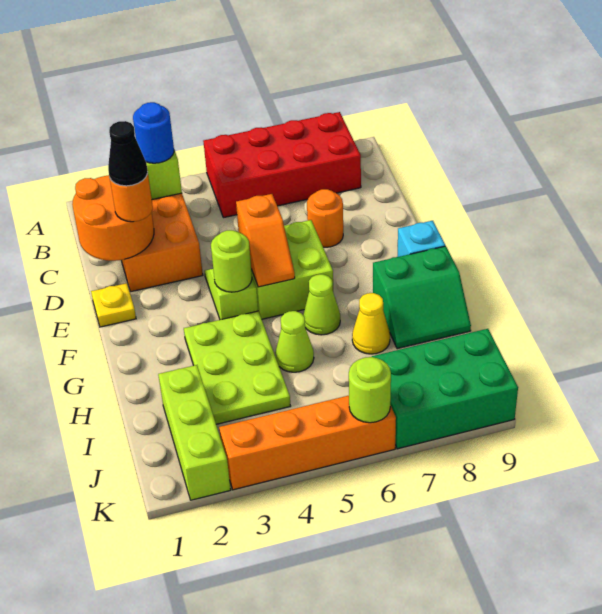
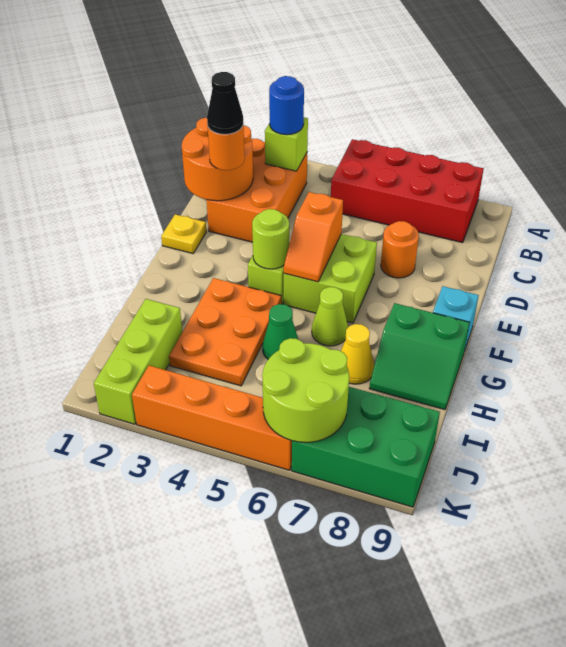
lime plate G3:I4 level 1 -> orange plate G3:I4 level 1
lime cone H5 level 1 -> green cone H5 level 1
lime round brick K6 level 2 -> lime round brick J6:K7 level 2

